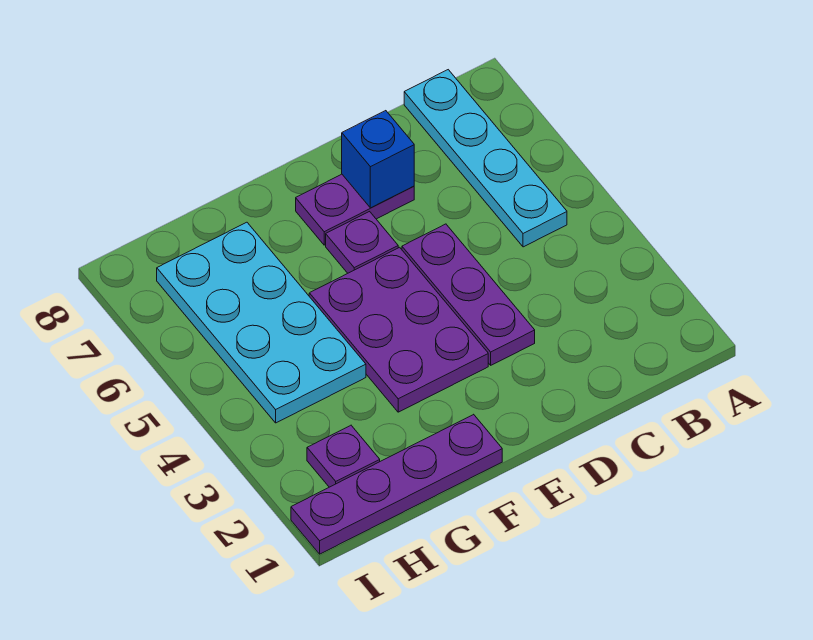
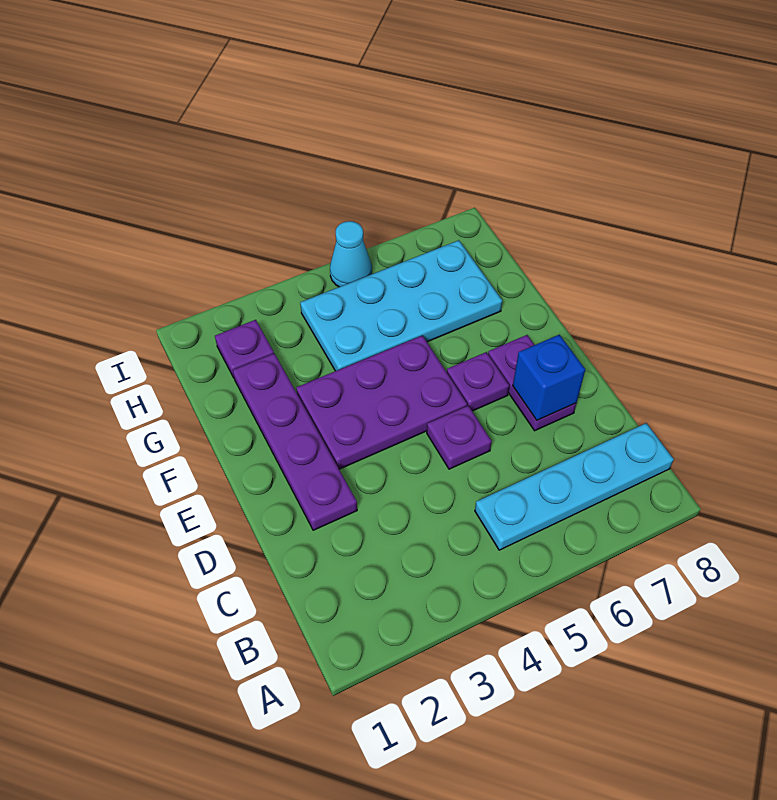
purple plate D3:D5 level 1 -> purple plate D5 level 1
purple plate F1:I1 level 1 -> purple plate D2:G2 level 1
none -> cyan cone I5 level 1

